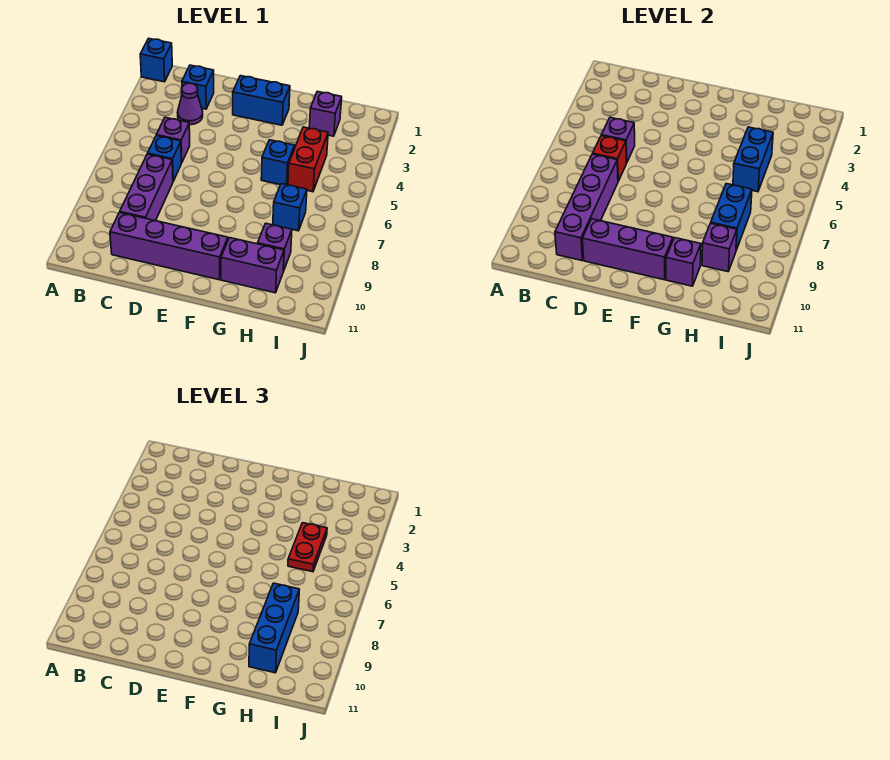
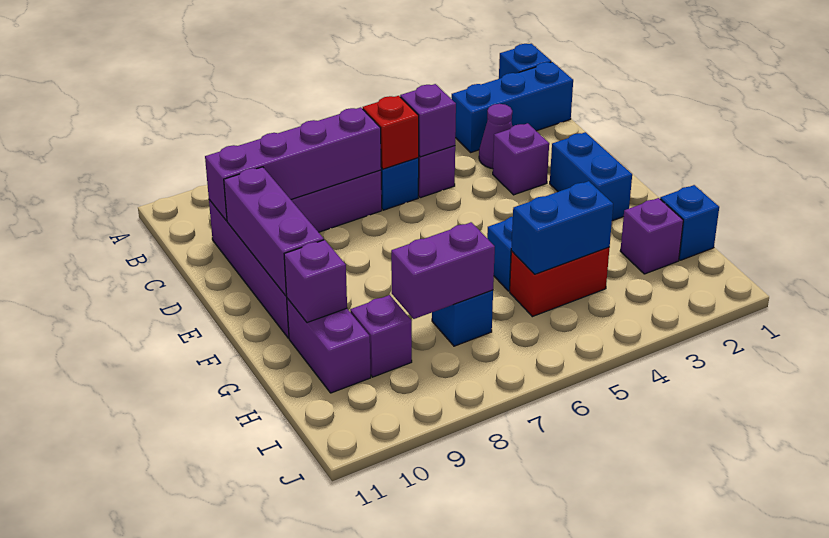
blue brick C2 level 1 -> blue brick H1 level 1
red plate H4:H5 level 3 -> none
blue brick H7:H8 level 2 -> purple brick H7:H8 level 2
blue brick H8:H10 level 3 -> blue brick B1:B3 level 1
purple brick H9 level 2 -> purple brick D3 level 1

